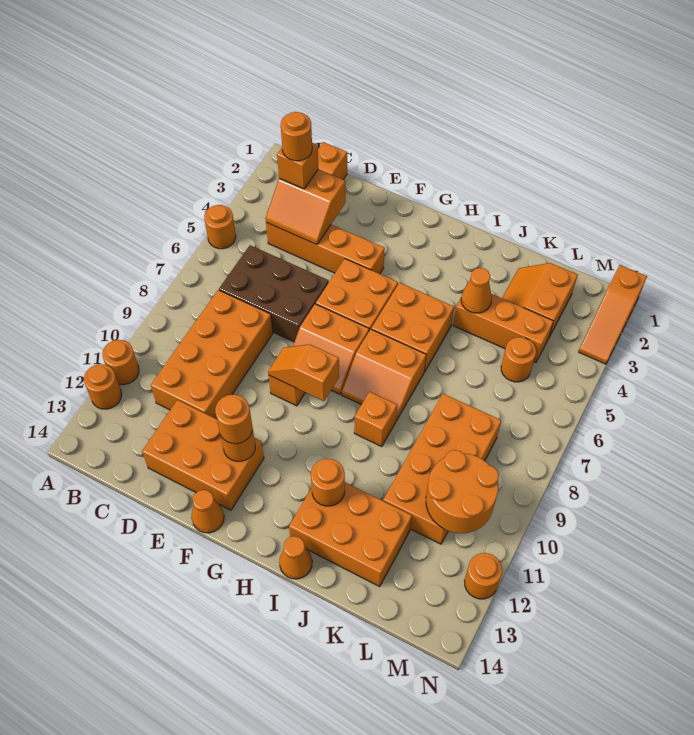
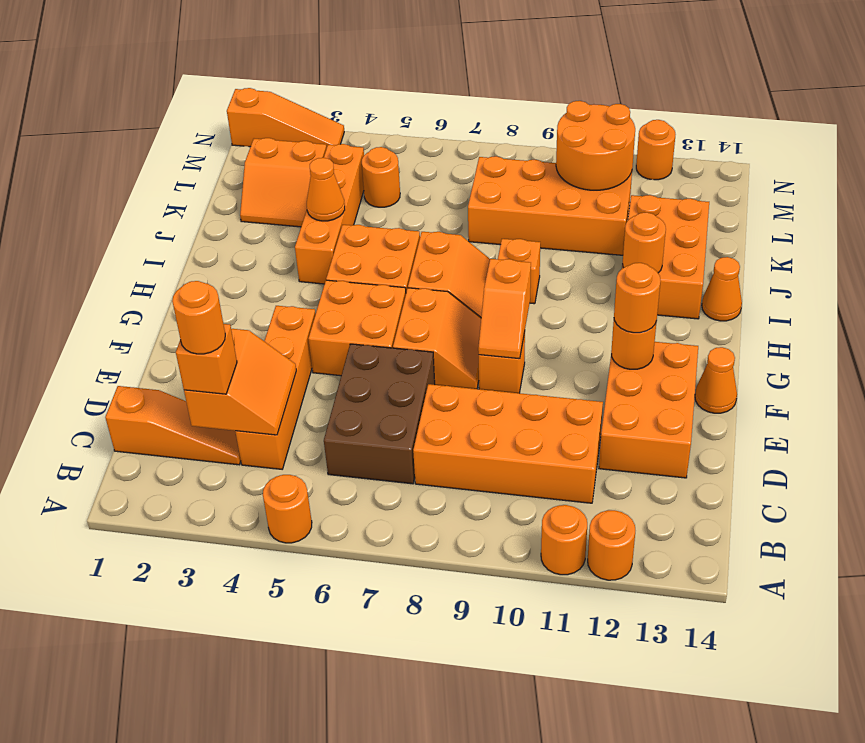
orange brick J4:L4 level 1 -> orange brick I4:L4 level 1

